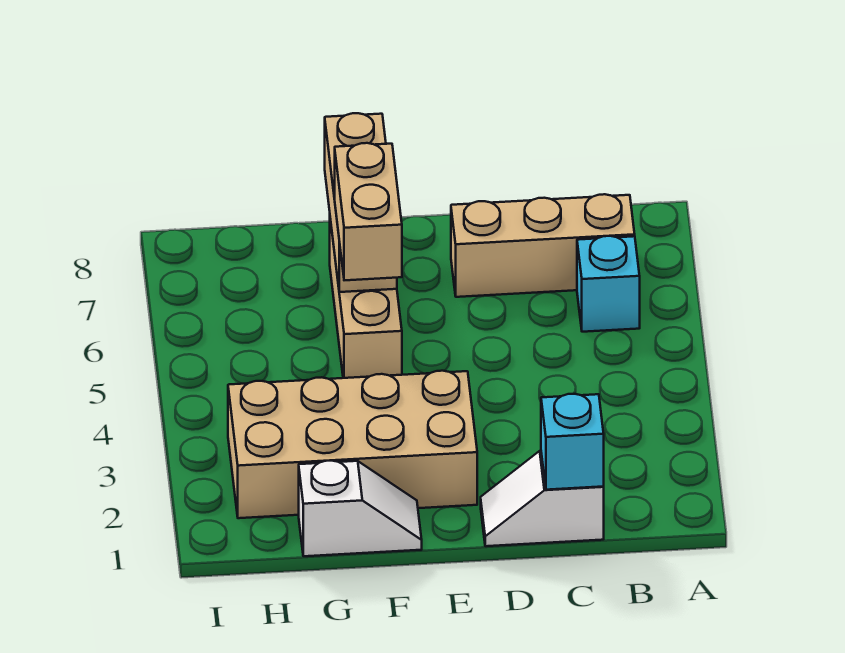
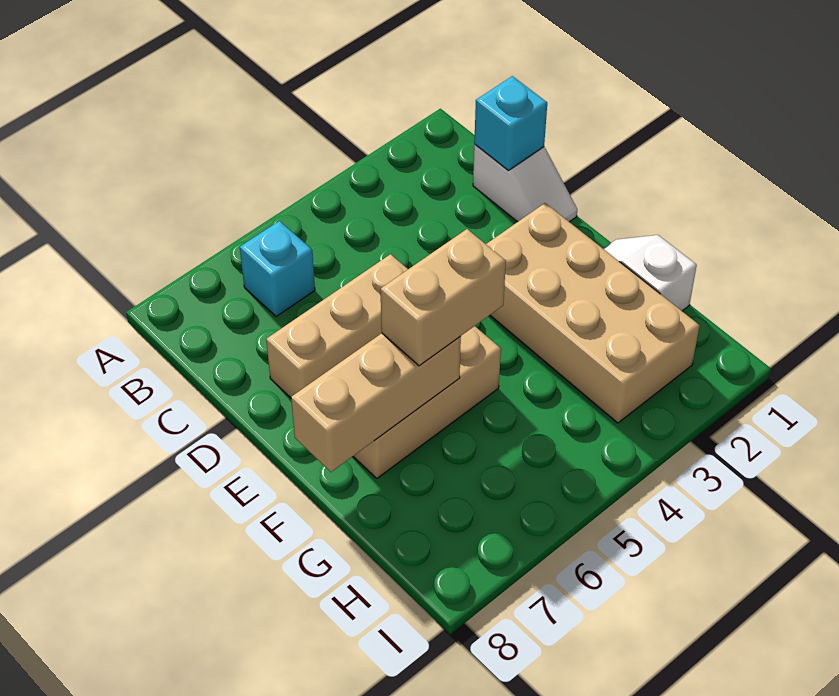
tan brick B7:D7 level 1 -> tan brick D5:D7 level 1

